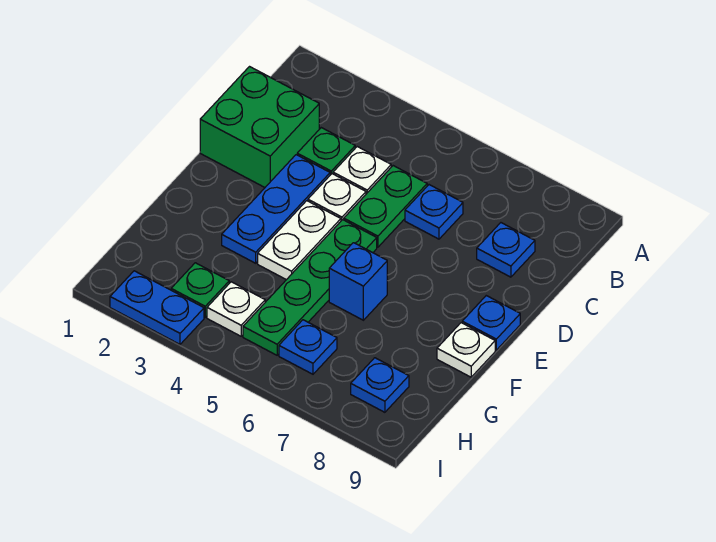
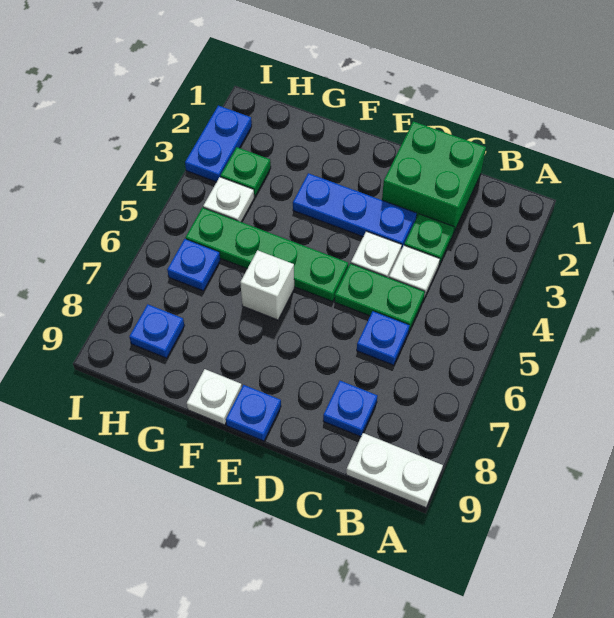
white plate E4:F4 level 1 -> white plate A9:B9 level 1
blue brick F6 level 1 -> white brick F6 level 1

